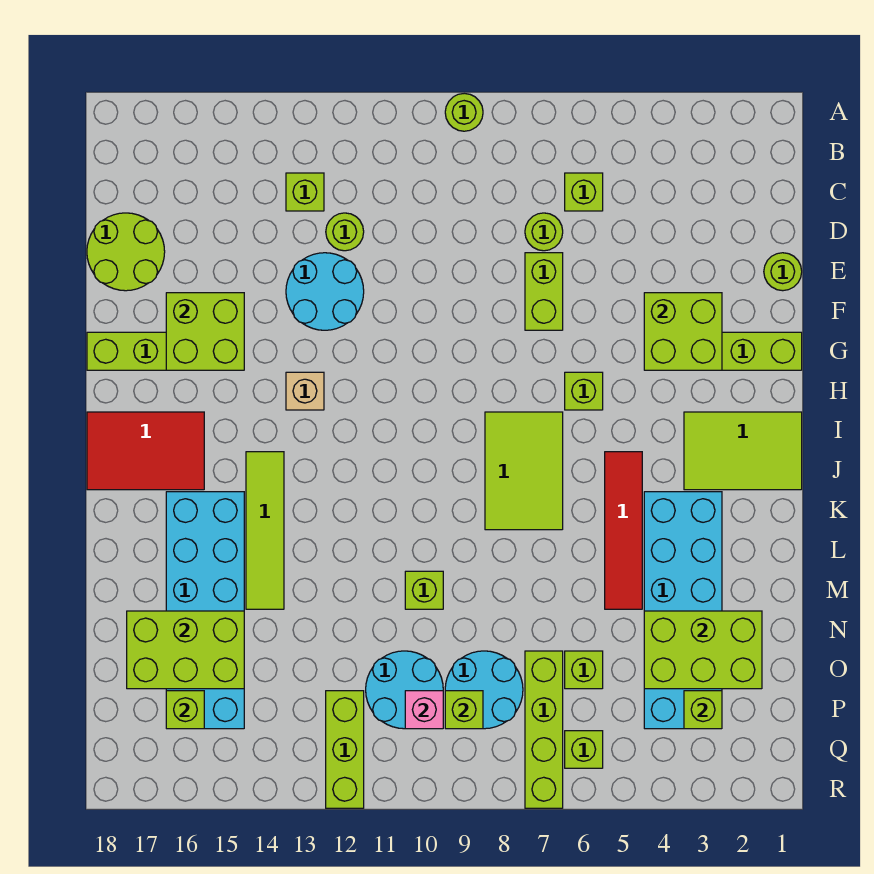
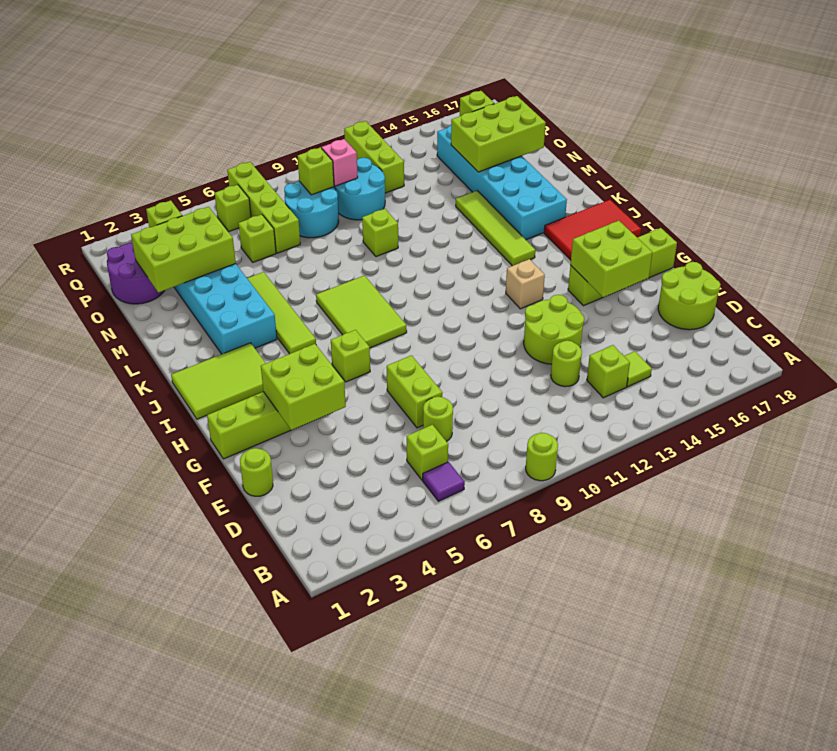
none -> purple tile B6 level 1
none -> lime tile C14 level 1
cyan round brick E12:F13 level 1 -> lime round brick E12:F13 level 1
red tile J5:M5 level 1 -> lime tile J5:M5 level 1
none -> purple round brick O1:P2 level 1

